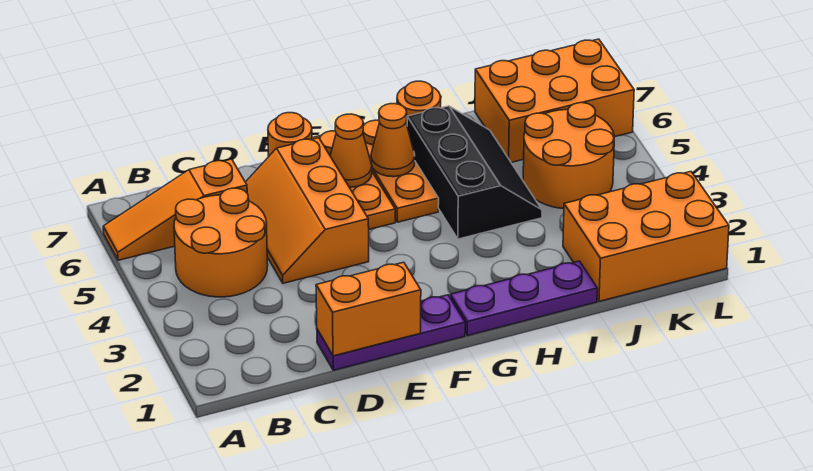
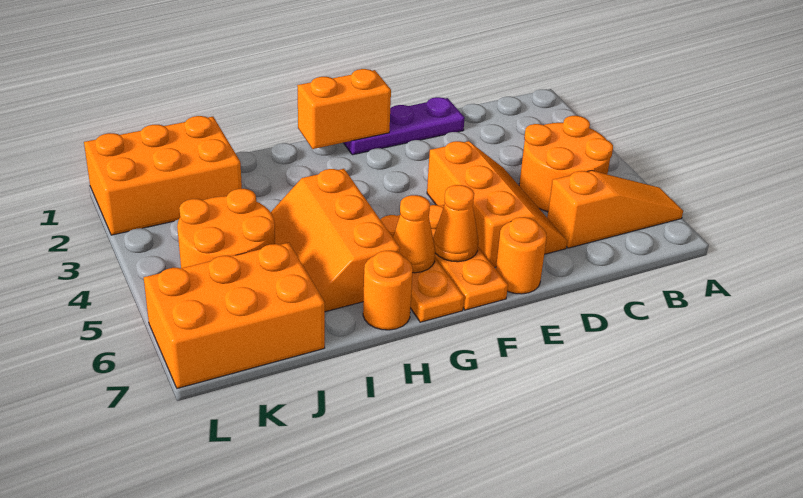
orange brick D1:E1 level 2 -> orange brick F1:G1 level 2
purple plate G1:I1 level 1 -> none
black slope H4:I6 level 1 top H -> orange slope H4:I6 level 1 top H

